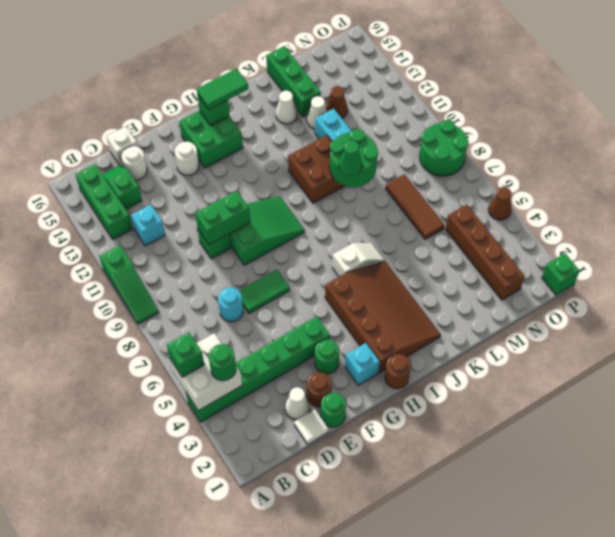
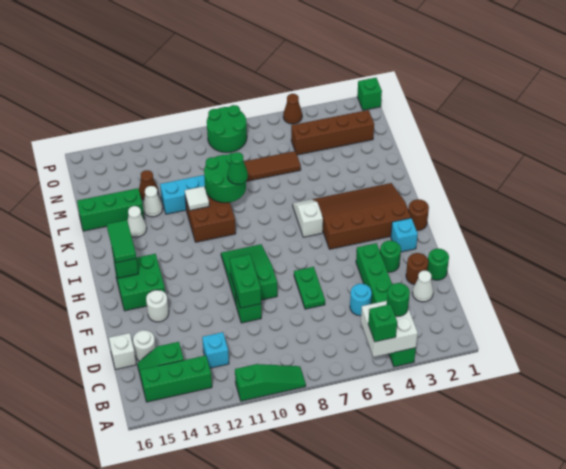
white tile D1 level 1 -> white tile K11 level 2
cyan round brick D7 level 1 -> cyan round brick D5 level 1
green tile E7:F7 level 1 -> green plate E7:F7 level 1

